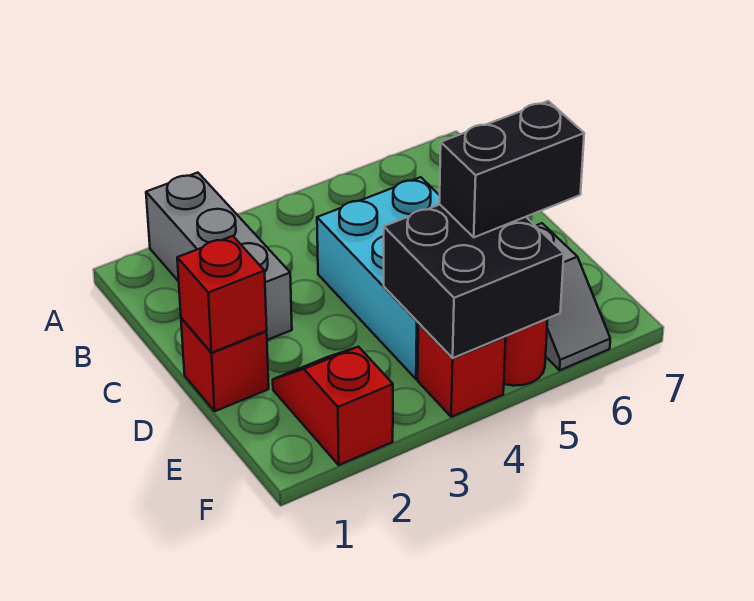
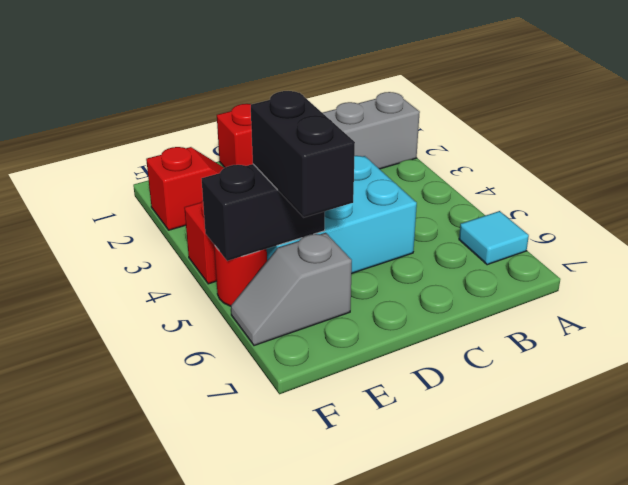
none -> cyan tile A6 level 1
red brick D1 level 2 -> none
black brick E4:F5 level 2 -> black brick E5:F5 level 2

